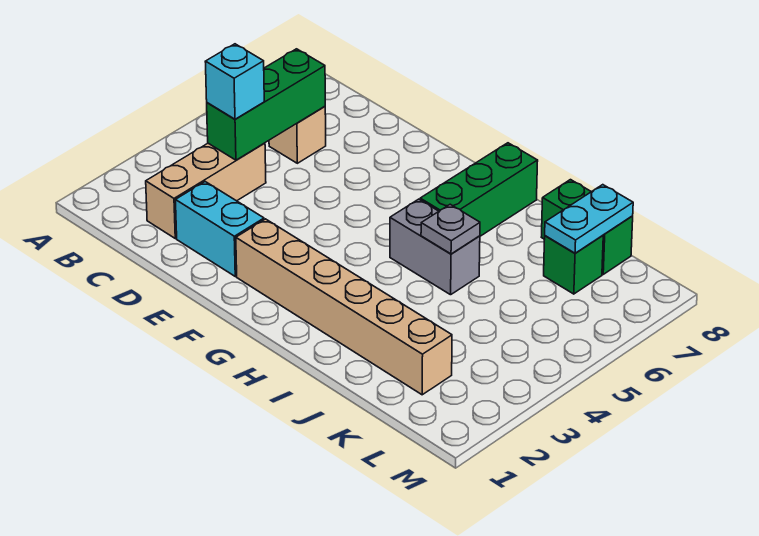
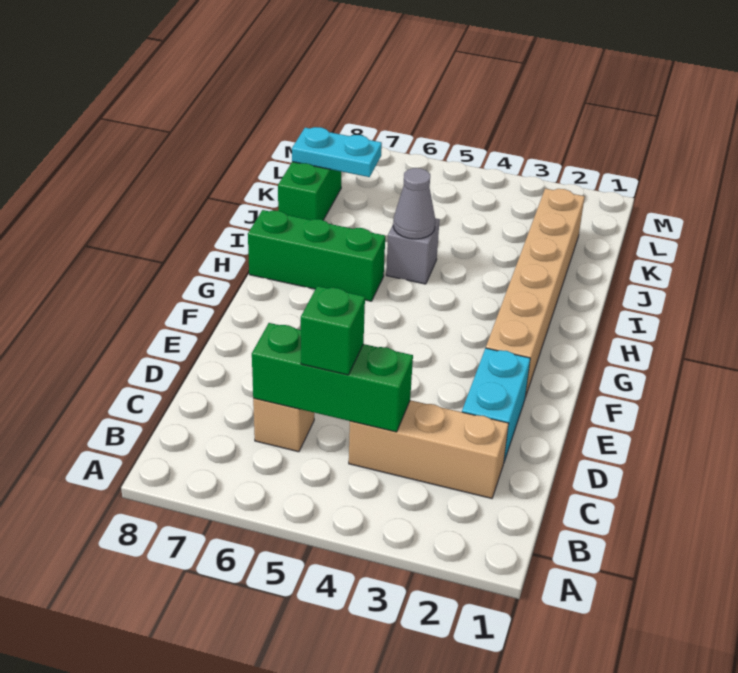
cyan brick C4 level 3 -> none
grey brick H5:I5 level 1 -> grey brick I5 level 1
grey plate I5 level 2 -> grey cone I5 level 2
green brick K7 level 1 -> green brick C5 level 3

